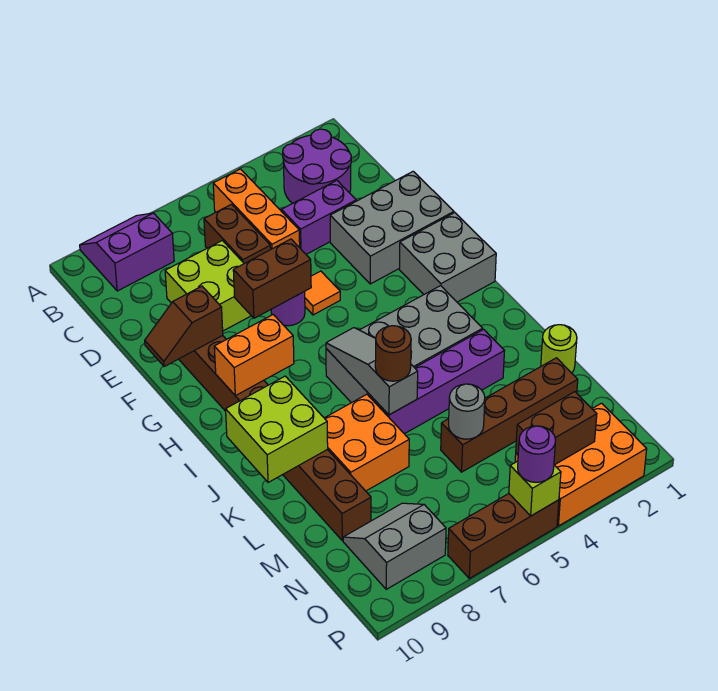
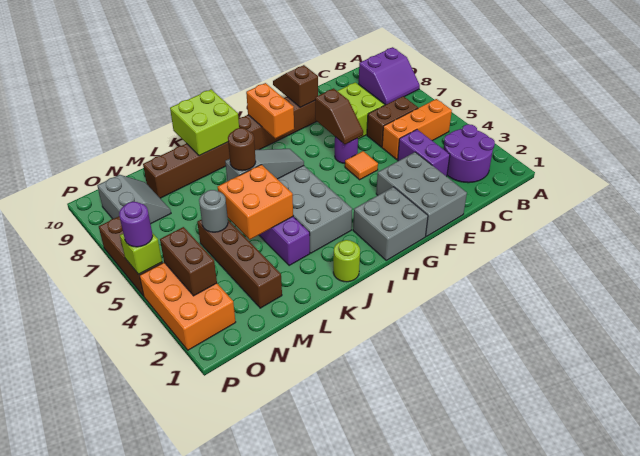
purple slope A8:B9 level 1 top B -> purple slope A8:B9 level 1 top 9
brown brick F6:F7 level 2 -> brown slope F6:F7 level 2 top 7
orange brick K7:L8 level 1 -> orange brick K4:L5 level 2
lime round brick L1 level 1 -> lime round brick J1 level 1

